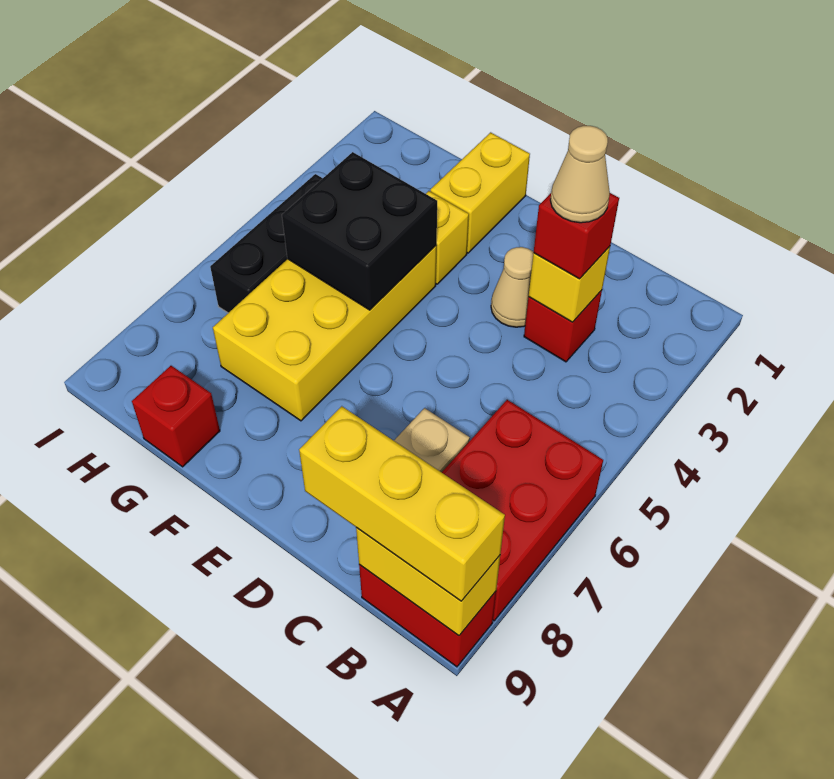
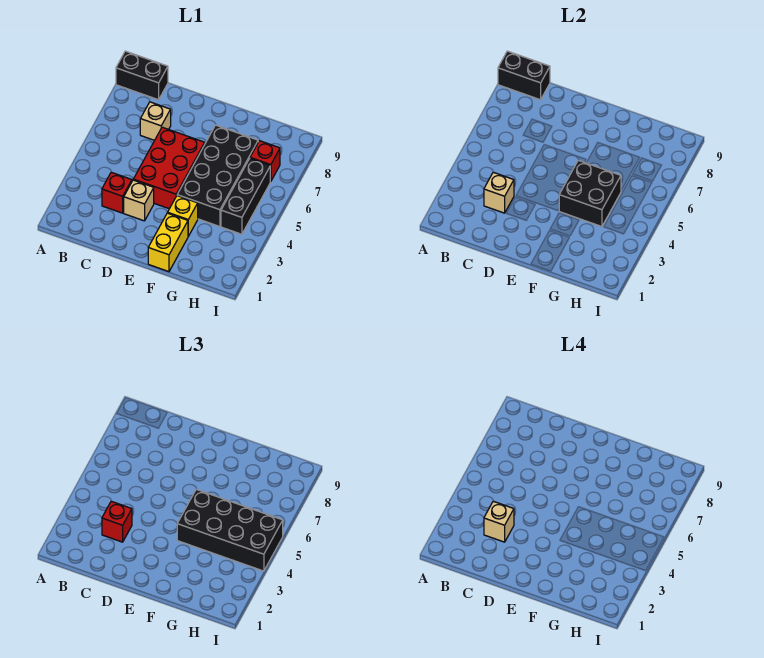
red brick A6:B8 level 1 -> red brick D4:E6 level 1
red brick A9:B9 level 1 -> black brick A9:B9 level 1
yellow brick A9:B9 level 2 -> black brick A9:B9 level 2
yellow brick A9:C9 level 3 -> none
yellow brick C3 level 2 -> tan brick C3 level 2
tan cone C3 level 4 -> tan brick C3 level 4
tan cone D3 level 1 -> tan brick D3 level 1
yellow brick F4:G7 level 1 -> black brick F4:G7 level 1
none -> black brick F4:I5 level 3
red brick G9 level 1 -> red brick H7 level 1

